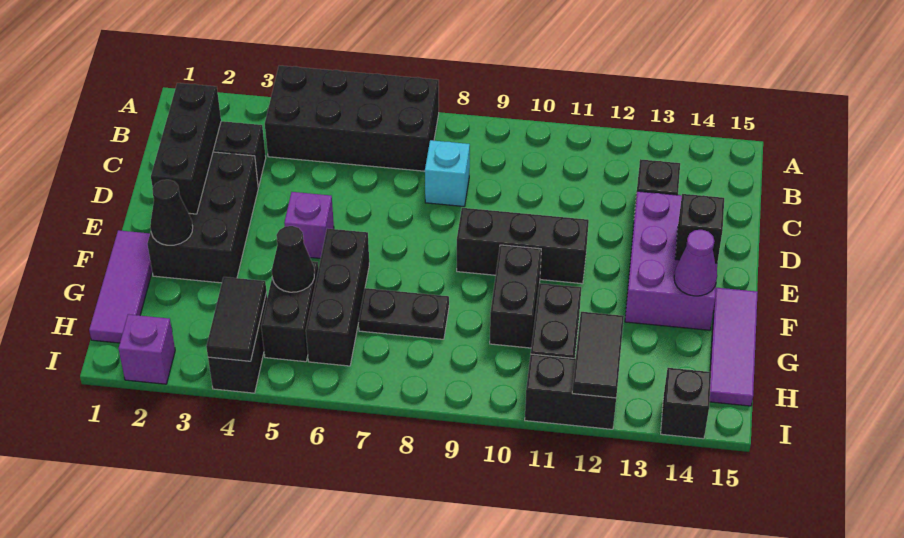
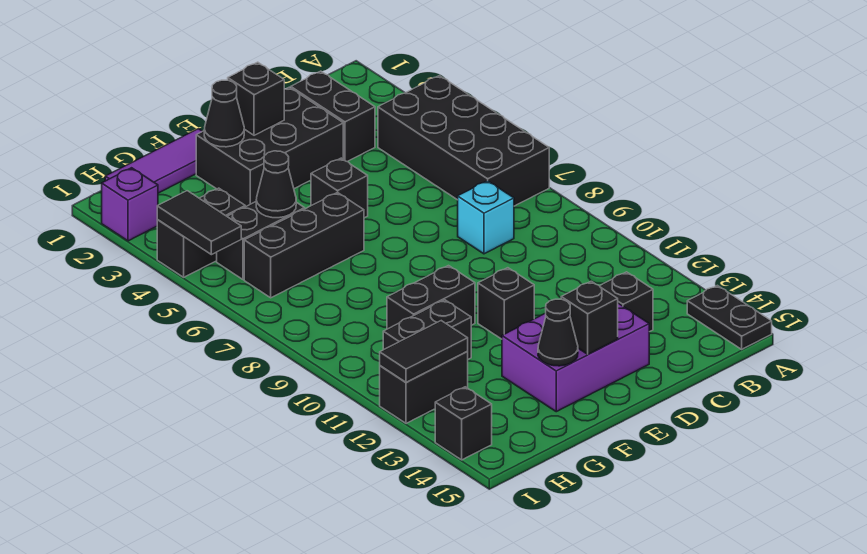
black brick C2:E2 level 2 -> black brick E2 level 2
purple brick E5 level 1 -> black brick E5 level 1
black brick E9:E11 level 1 -> black brick E11 level 1
purple cone F14 level 2 -> black cone F14 level 2
purple tile F15:H15 level 1 -> none
black plate G7:G8 level 1 -> black plate A14:A15 level 1
black tile H4:I4 level 2 -> black tile I4:I5 level 2
black brick I11:I12 level 1 -> black brick H12:I12 level 1

